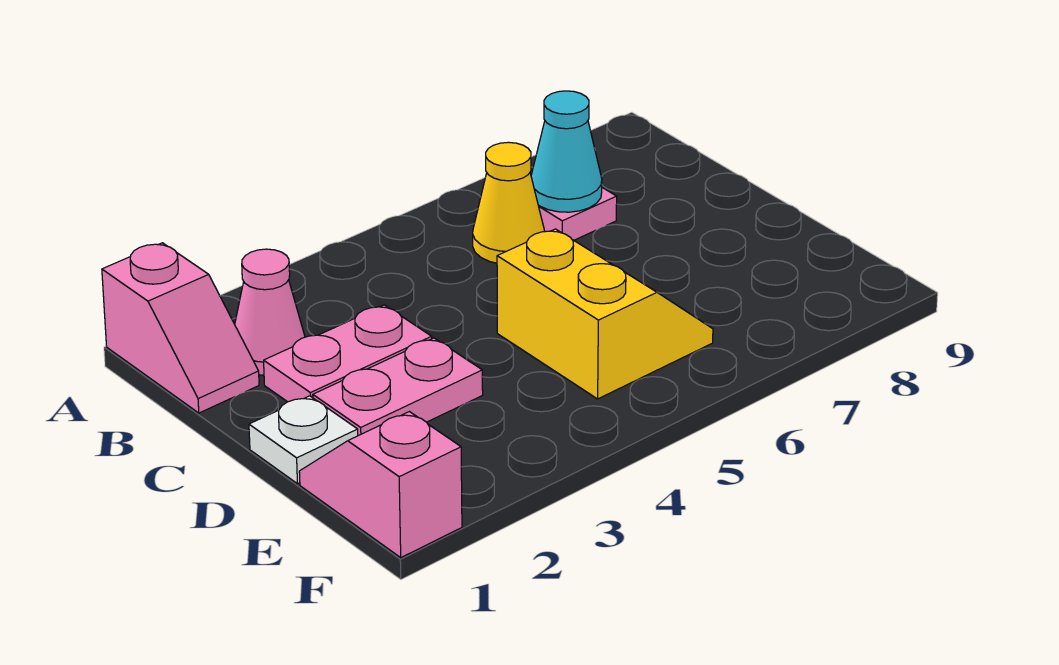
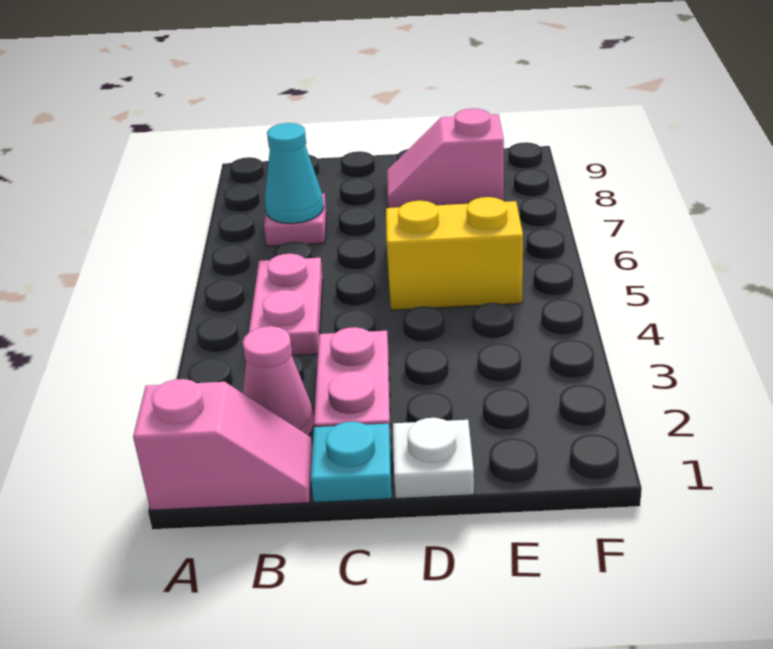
yellow cone B6 level 1 -> none
none -> cyan plate C1 level 1
pink plate D2:D3 level 1 -> pink plate B4:B5 level 1
pink slope E1:F1 level 1 top F -> pink slope D8:E8 level 1 top E

